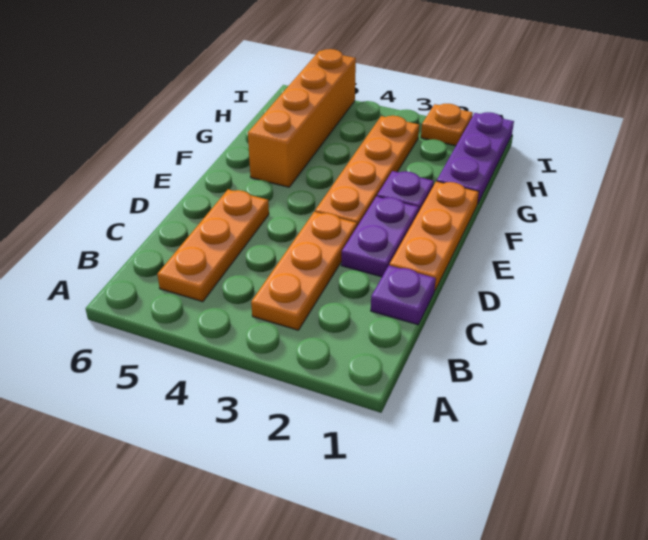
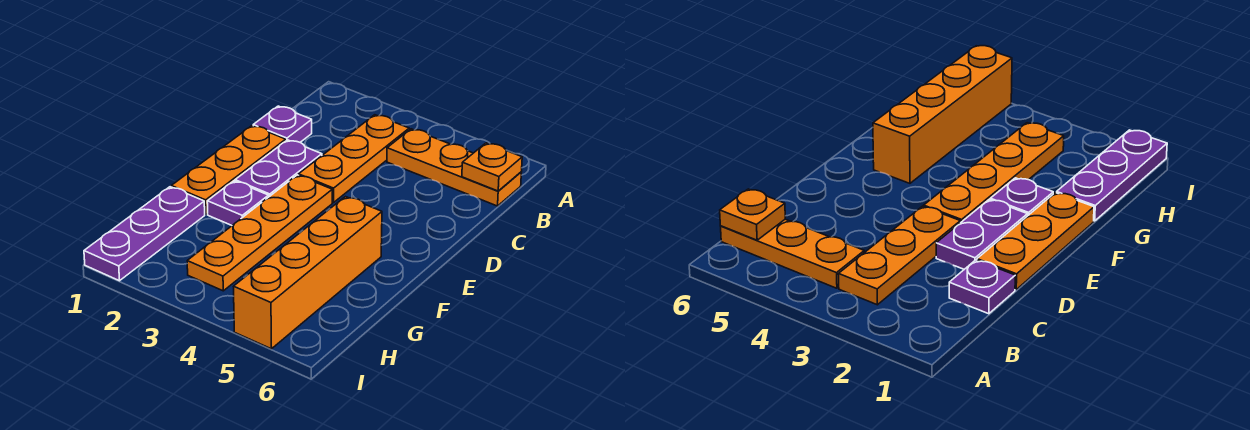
orange plate B5:D5 level 1 -> orange plate B4:B6 level 1
orange plate I2 level 1 -> orange plate B6 level 2

